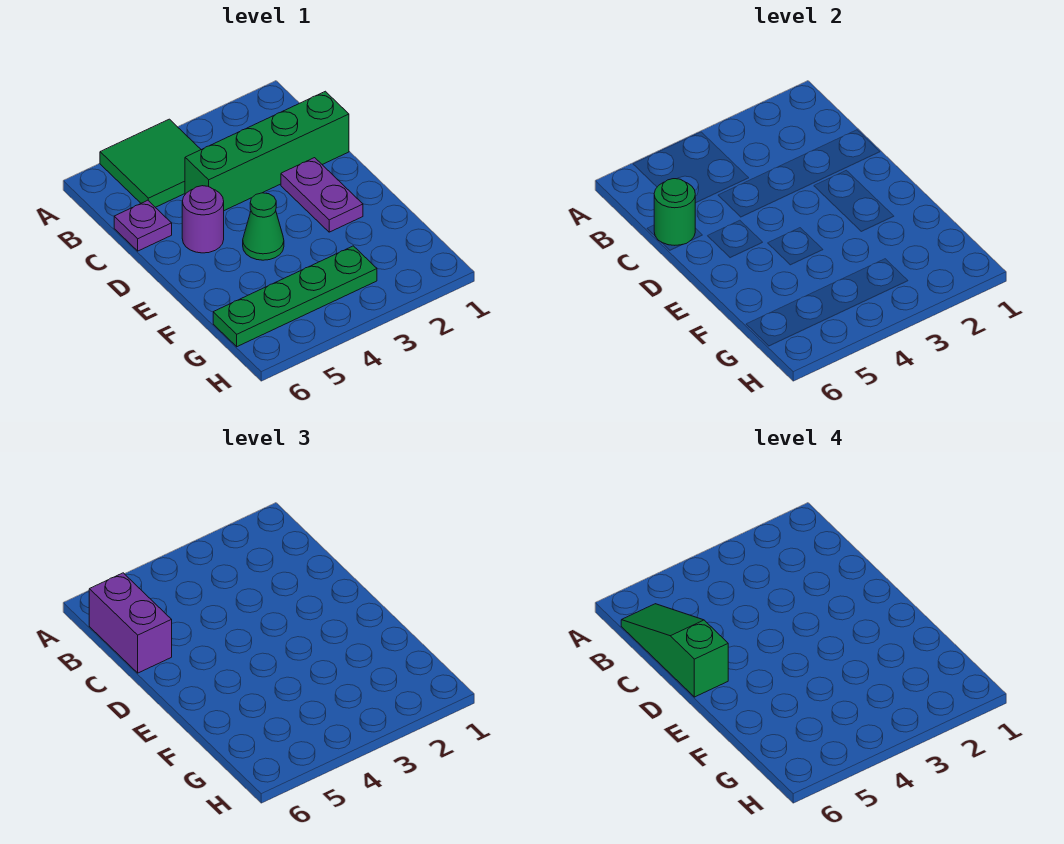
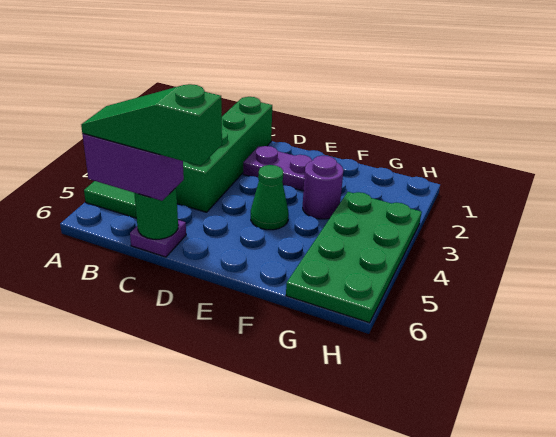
purple round brick D5 level 1 -> purple round brick F3 level 1
green plate G3:G6 level 1 -> green plate G3:H6 level 1

